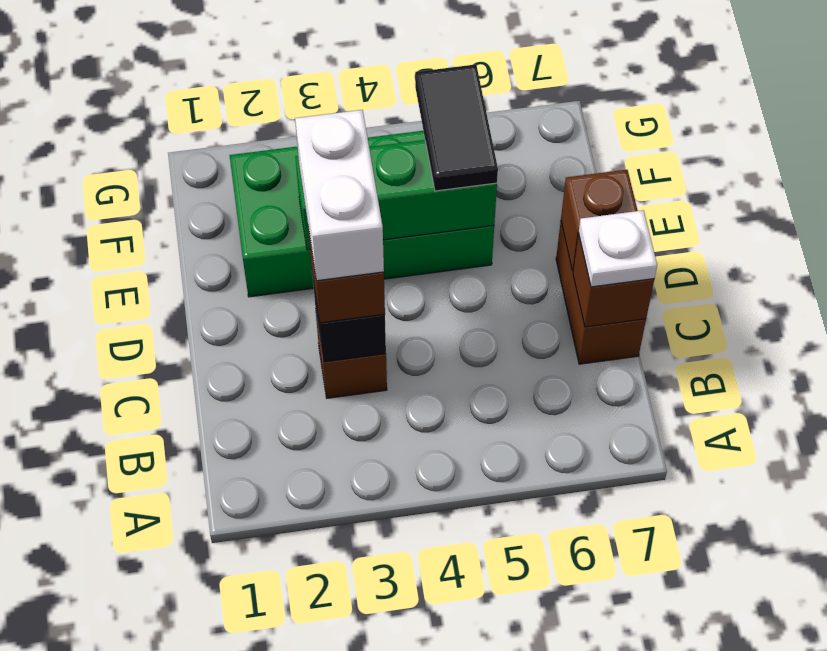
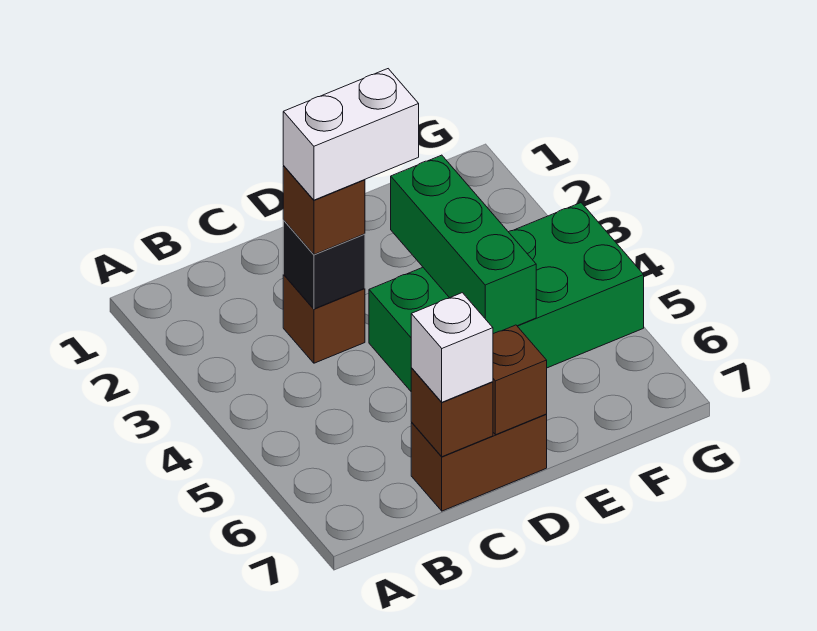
white plate C7 level 3 -> white brick C7 level 3
green brick E2:F5 level 1 -> green brick D4:G5 level 1
black tile E5:F5 level 3 -> none

